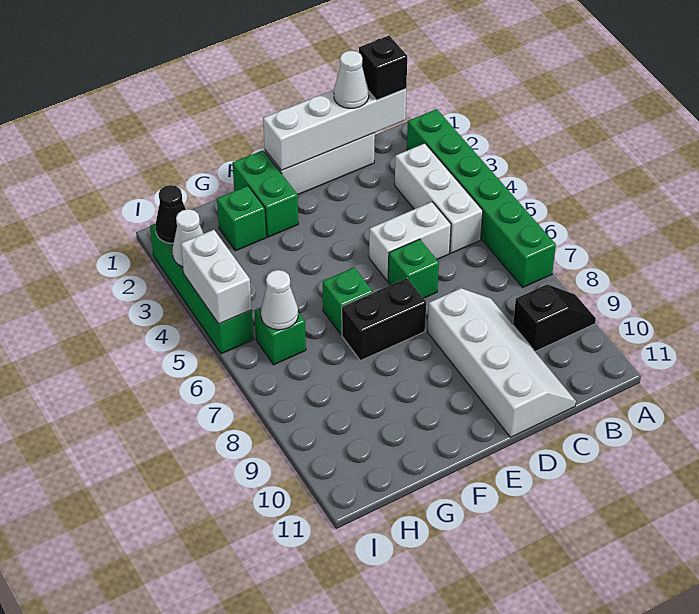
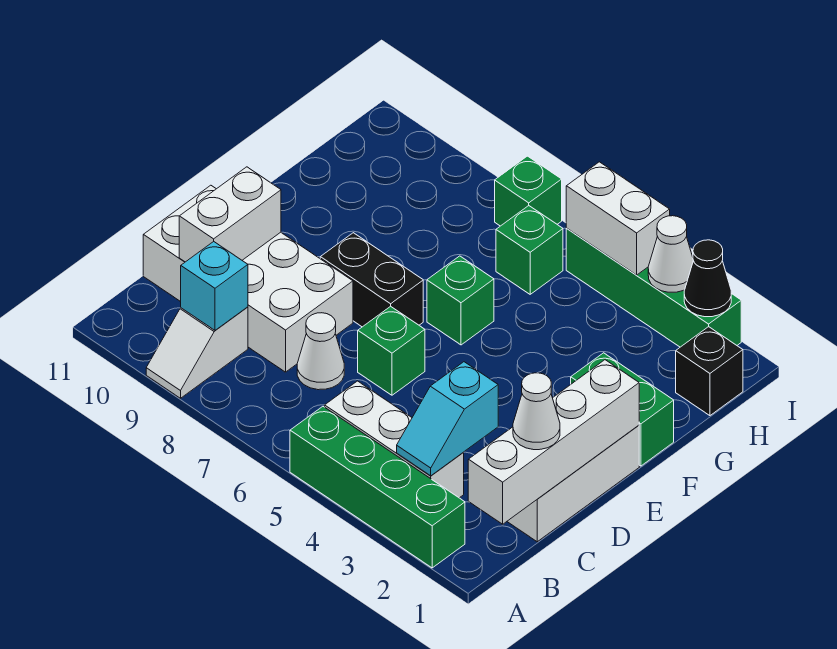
green brick A2:A7 level 1 -> green brick A2:A5 level 1
black slope A9:B9 level 1 top B -> white slope A9:B9 level 1 top B
black brick B1 level 3 -> black brick H1 level 1
none -> cyan slope B3:C3 level 2 top C
none -> cyan brick B9 level 2
white brick C5:D5 level 1 -> white brick C10:D10 level 2
white slope C8:D11 level 1 top D -> white brick C8:D11 level 1
black brick E7:F7 level 1 -> black brick E7:E8 level 1
green brick G2 level 1 -> green brick I7 level 1
white cone H6 level 2 -> white cone C7 level 1

